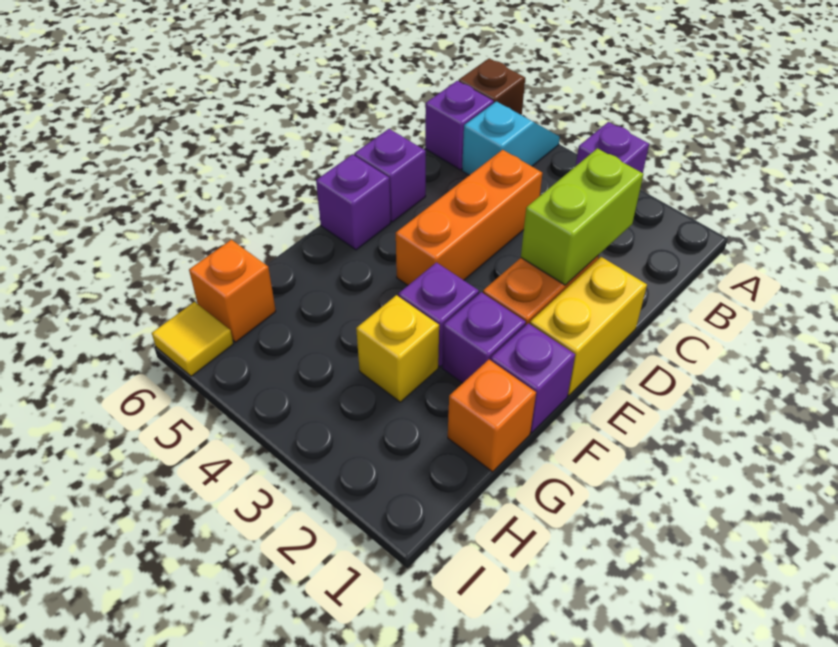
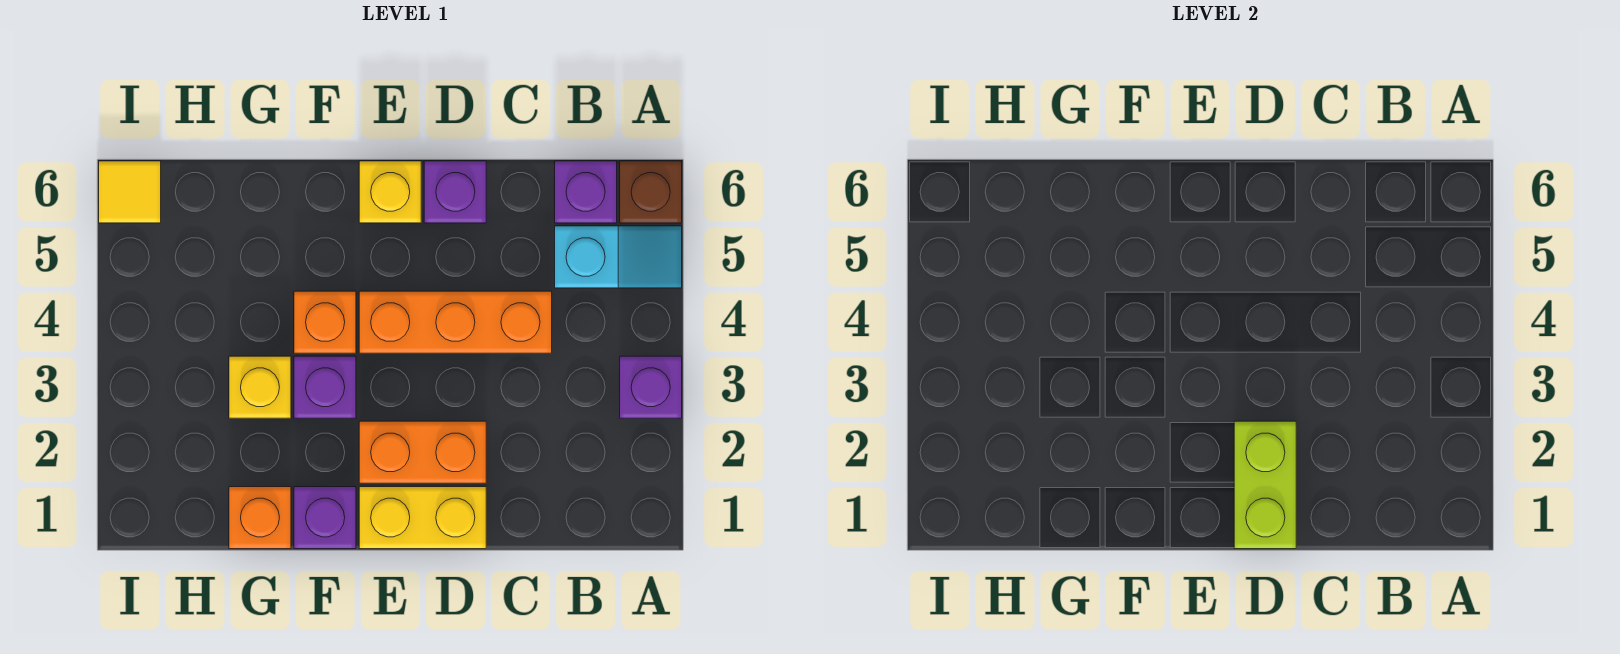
lime brick C2:D2 level 2 -> lime brick D1:D2 level 2
purple brick E6 level 1 -> yellow brick E6 level 1
purple brick F2 level 1 -> none
orange brick H6 level 1 -> orange brick F4 level 1

